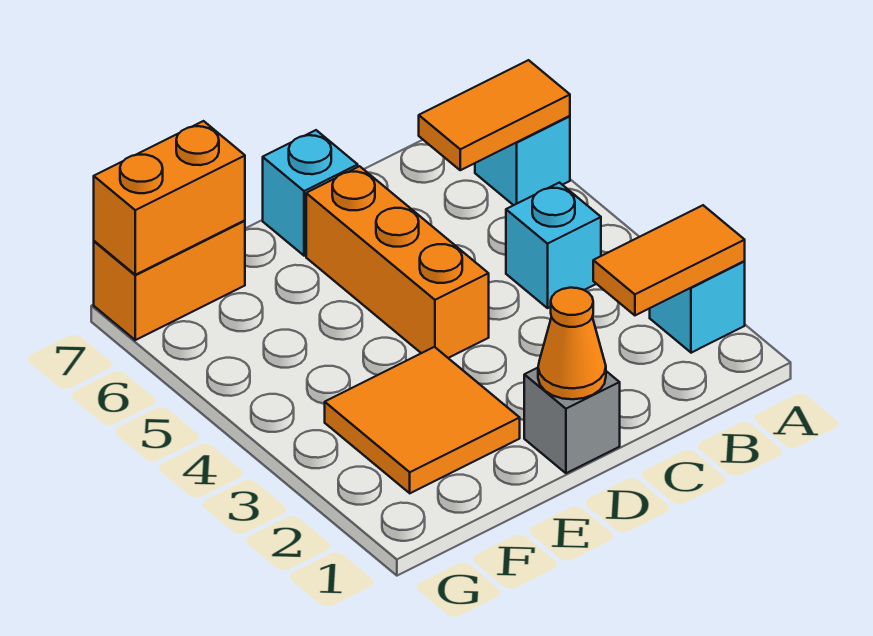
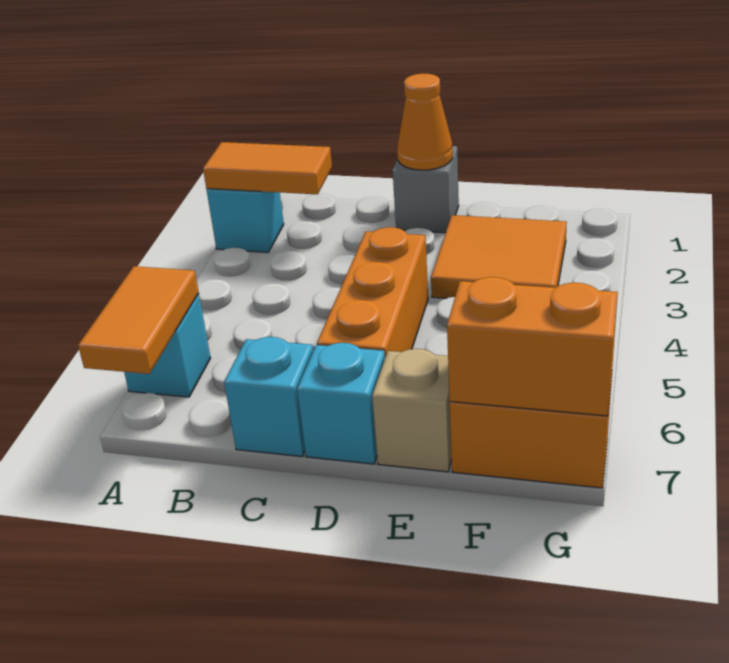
orange tile A6:B6 level 2 -> orange tile A6:A7 level 2
cyan brick B4 level 1 -> cyan brick C7 level 1
none -> tan brick E7 level 1

